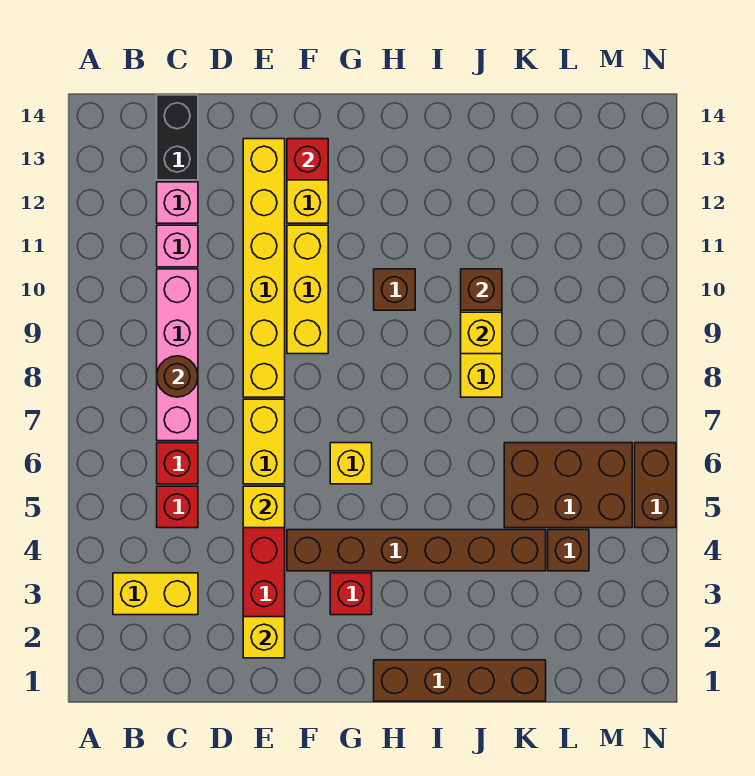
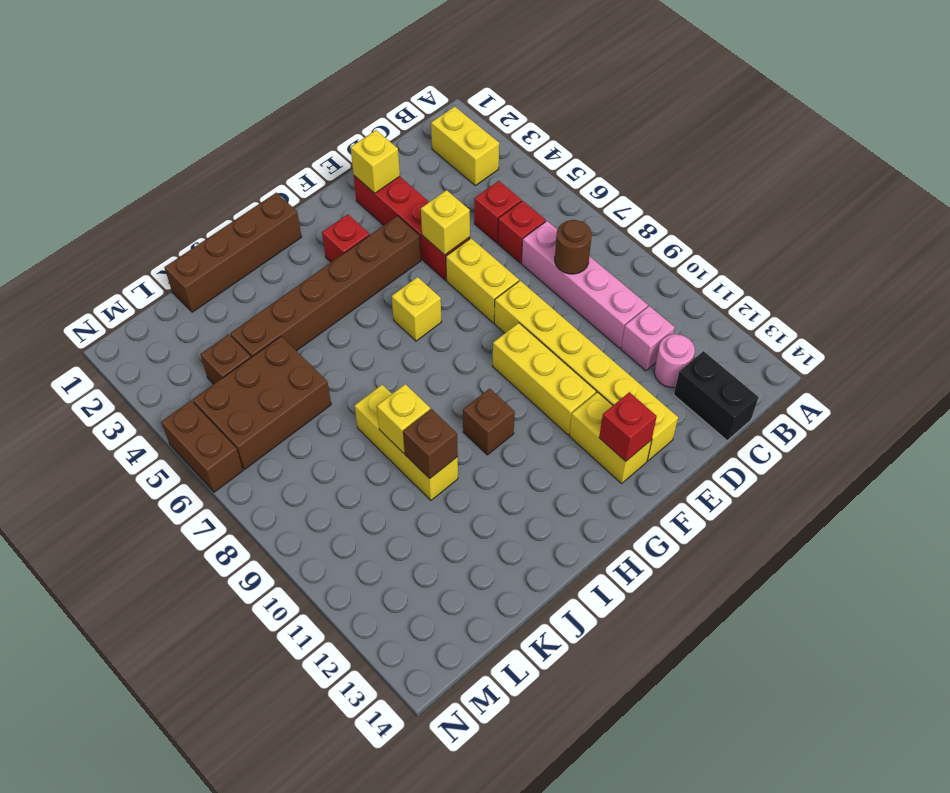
yellow brick B3:C3 level 1 -> yellow brick B2:B3 level 1
pink brick C12 level 1 -> pink round brick C12 level 1

